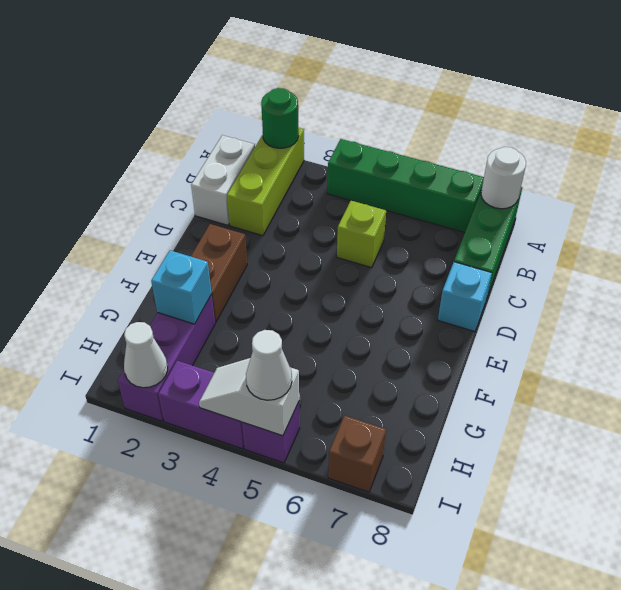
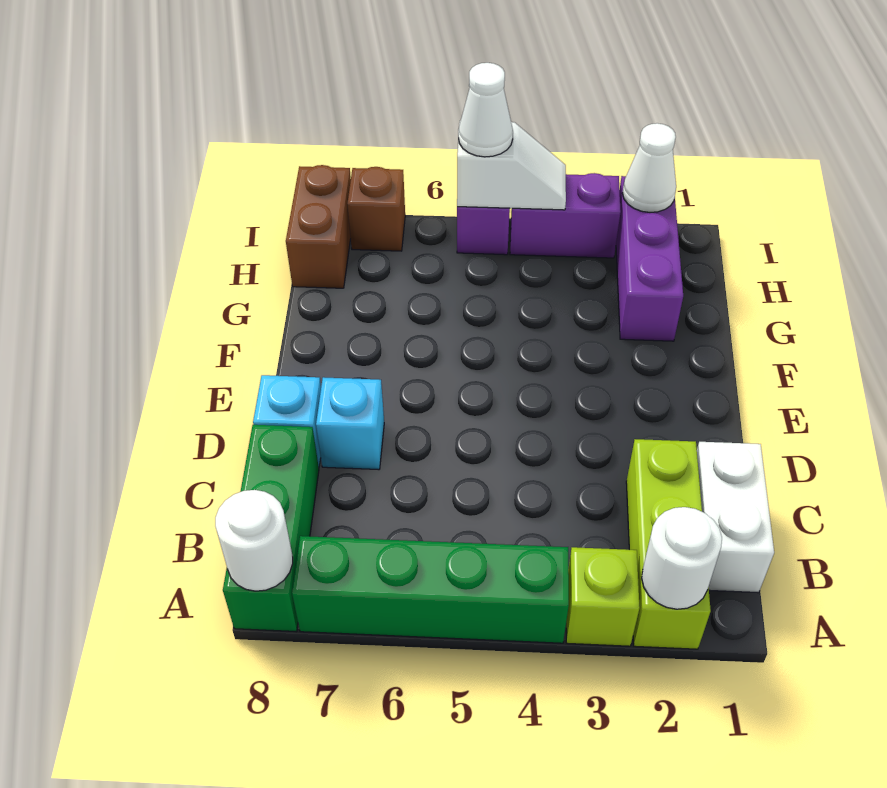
green round brick A2 level 2 -> white round brick A2 level 2
lime brick C5 level 1 -> lime brick A3 level 1
brown brick E2:F2 level 1 -> brown brick H8:I8 level 1
cyan brick G2 level 2 -> cyan brick D7 level 1

